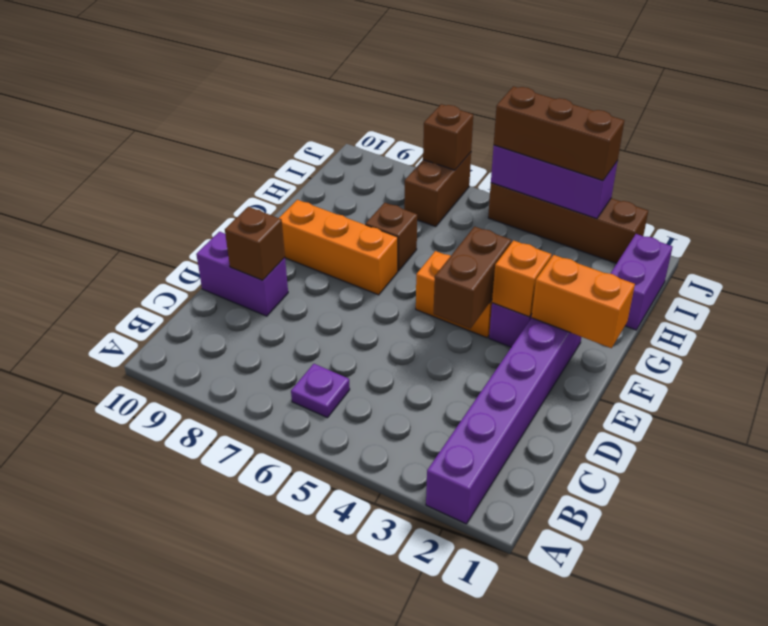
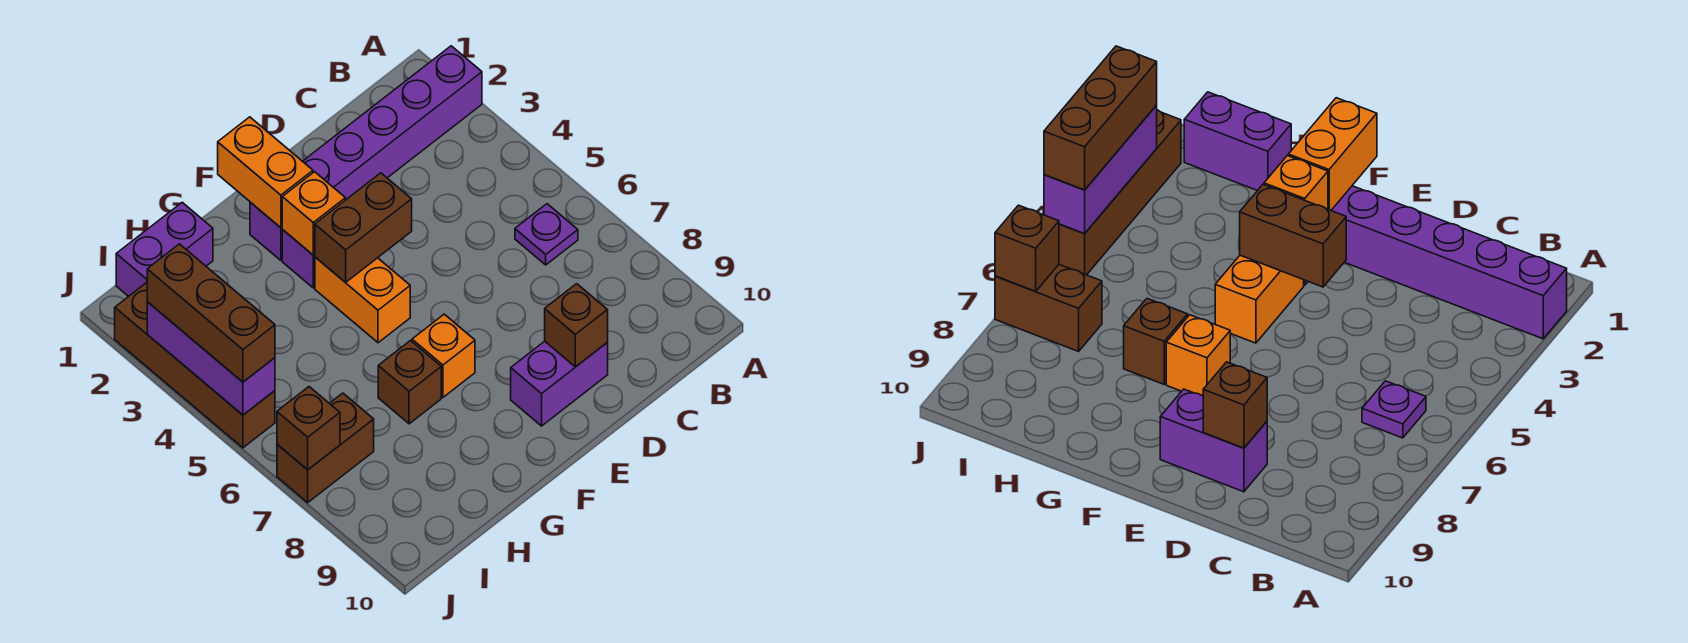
purple brick D9:D10 level 1 -> purple brick D9:E9 level 1
orange brick F7:F9 level 1 -> orange brick F7 level 1

